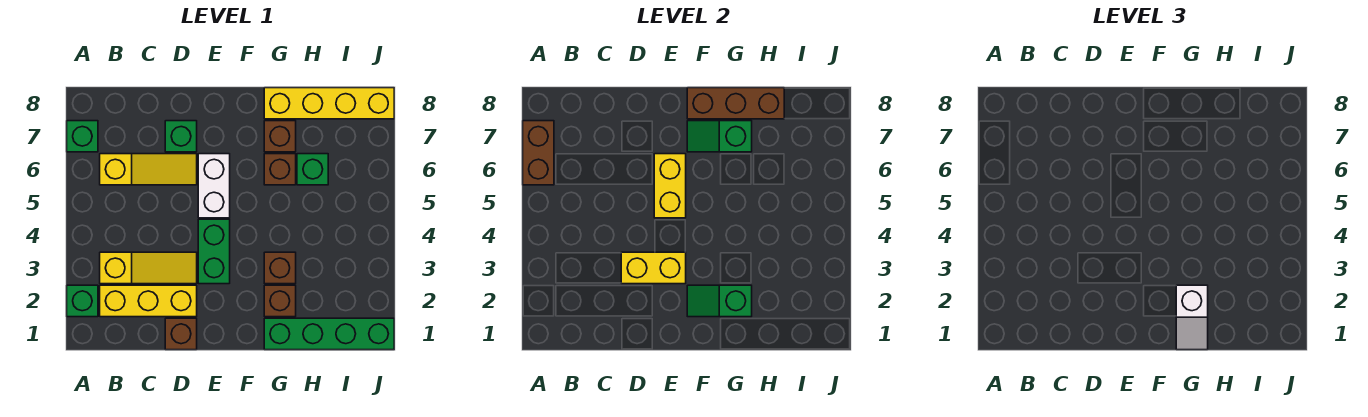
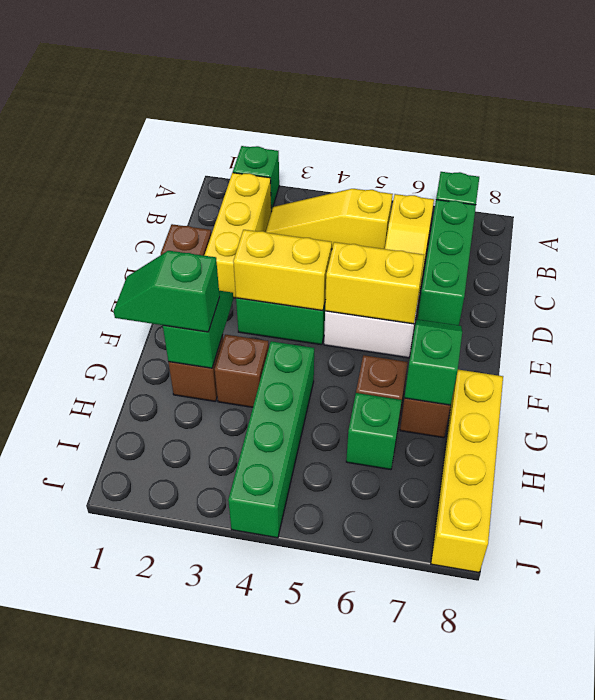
brown brick A6:A7 level 2 -> none
yellow slope B3:D3 level 1 top B -> yellow slope B3:B5 level 1 top 5
yellow brick D3:E3 level 2 -> yellow brick E3:E4 level 2
green brick D7 level 1 -> green brick B7:D7 level 1
brown brick F8:H8 level 2 -> none
green brick G1:J1 level 1 -> green brick G4:J4 level 1
white slope G1:G2 level 3 top 2 -> green slope G1:G2 level 3 top 2

